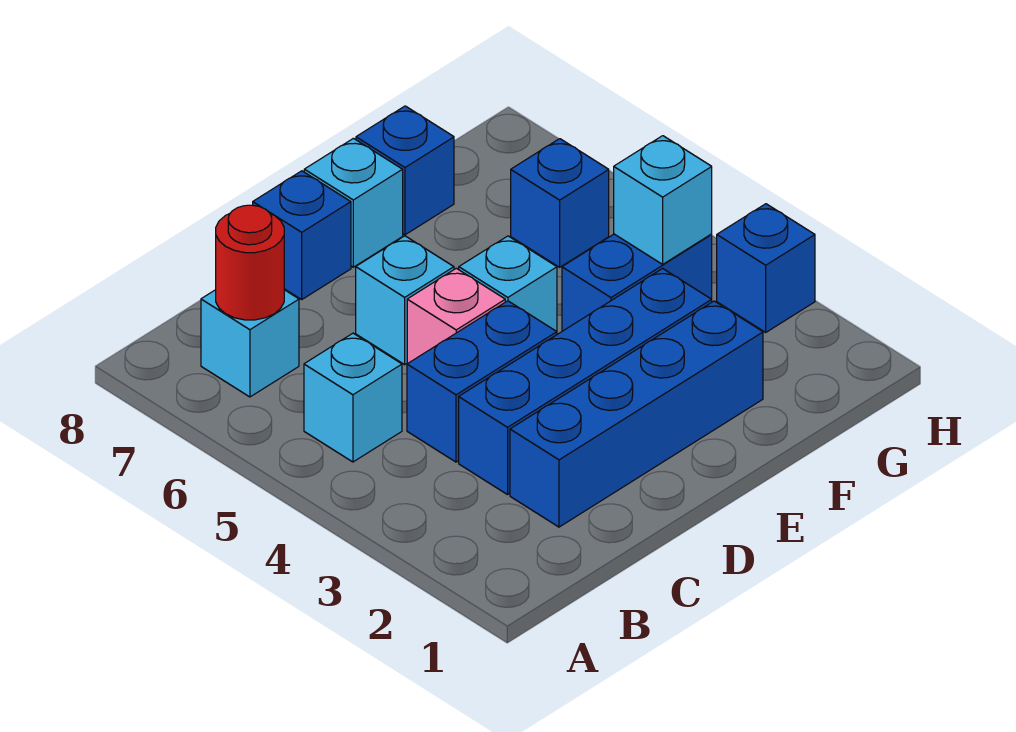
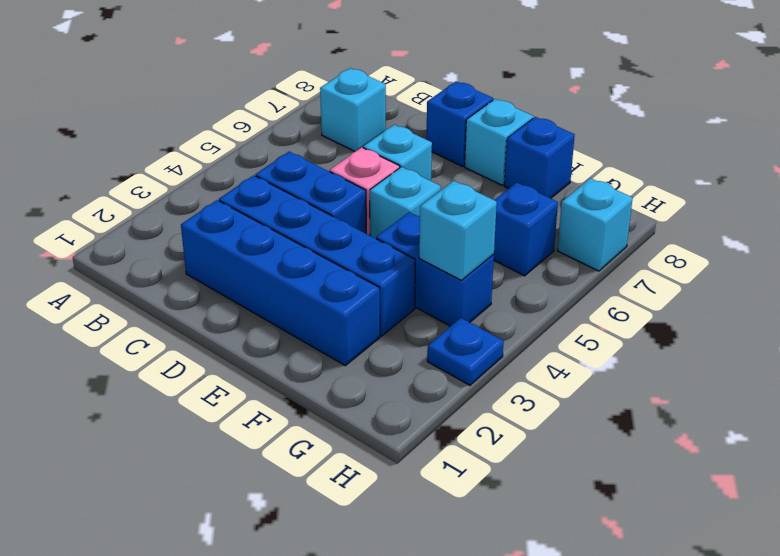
cyan brick B5 level 1 -> cyan brick H7 level 1
red round brick B7 level 2 -> none
blue brick H3 level 1 -> blue plate H3 level 1

